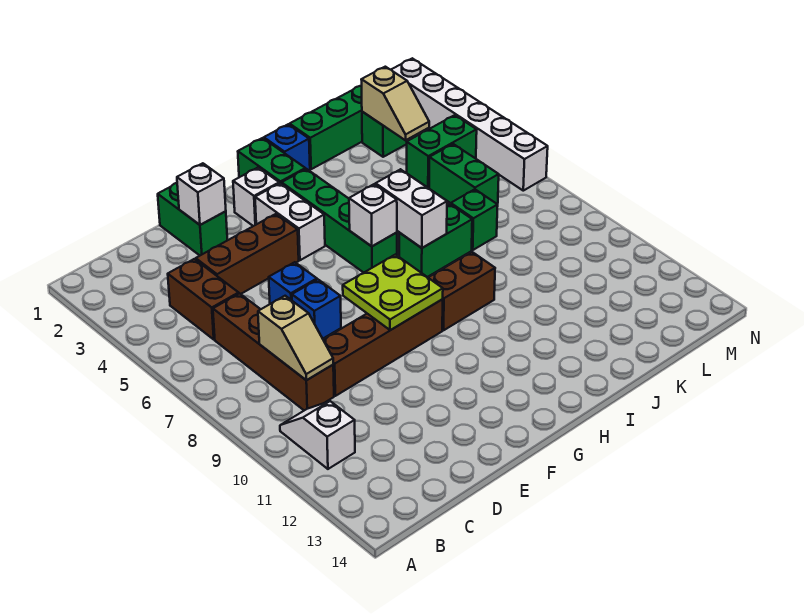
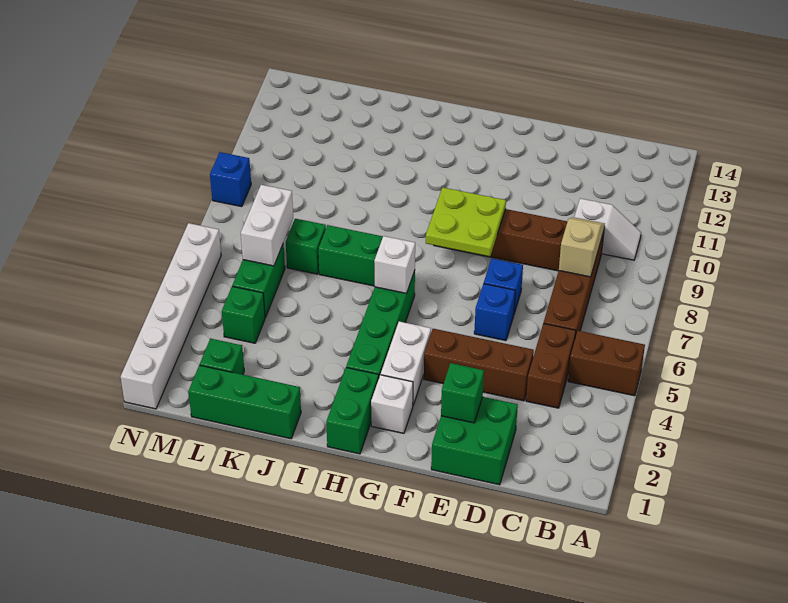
white slope B10:B11 level 1 top 11 -> white slope B10:C10 level 1 top C
green brick E1:E2 level 1 -> green brick D1:E2 level 1
white brick E2 level 2 -> green brick E2 level 2
brown brick H9:I9 level 1 -> brown brick A5:B5 level 1
blue brick I1 level 1 -> blue brick N9 level 1
white brick I6:I7 level 2 -> white brick L6:L7 level 2
tan slope L2:L3 level 2 top 2 -> none
green brick L4:M4 level 1 -> green brick L4 level 1

